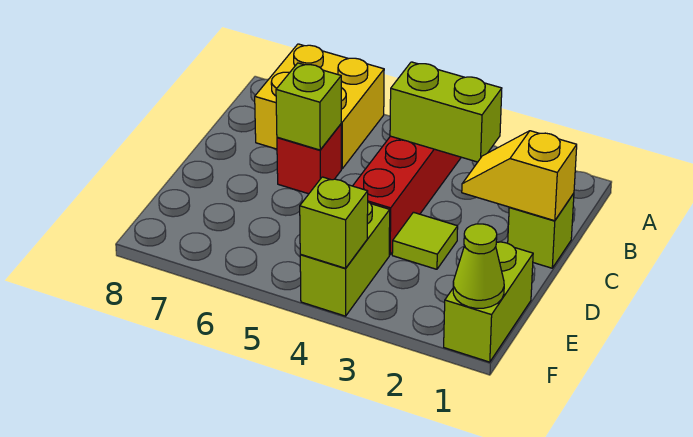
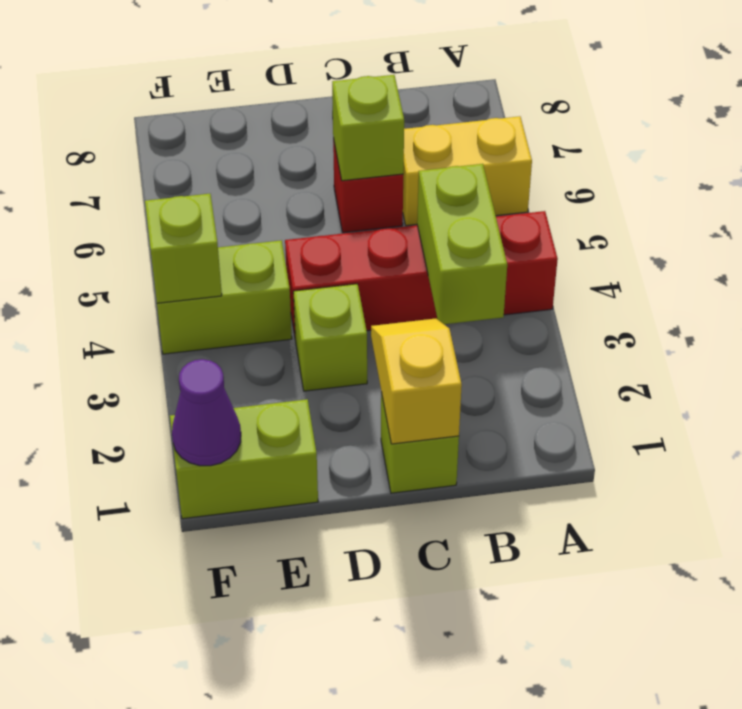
yellow brick A6:B7 level 1 -> yellow brick A6:B6 level 1
lime tile D3 level 1 -> lime brick D3 level 1
lime cone F1 level 2 -> purple cone F1 level 2

